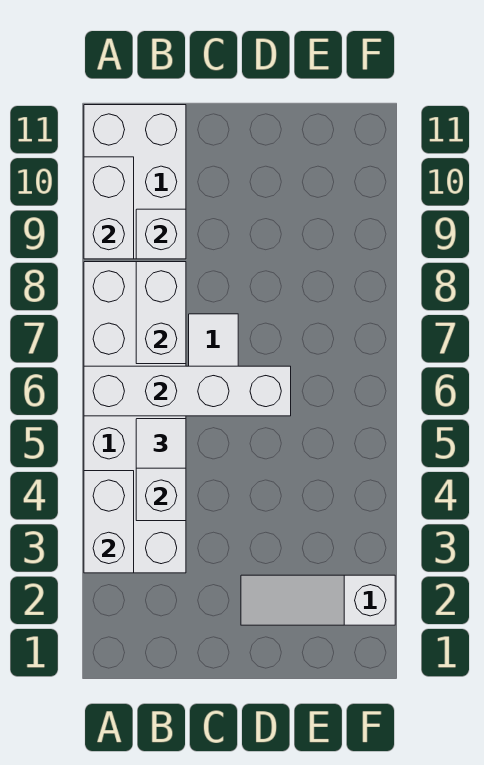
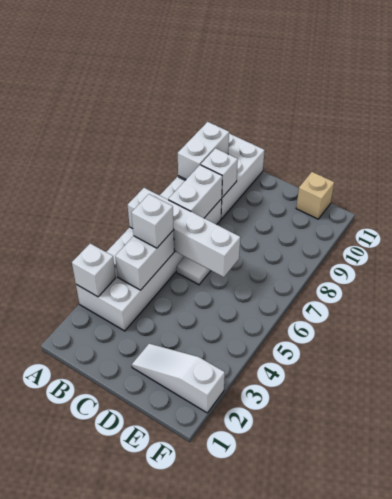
white brick A3:A4 level 2 -> white brick A3 level 2
white tile B5 level 3 -> white brick B5 level 3
none -> tan brick E11 level 1

